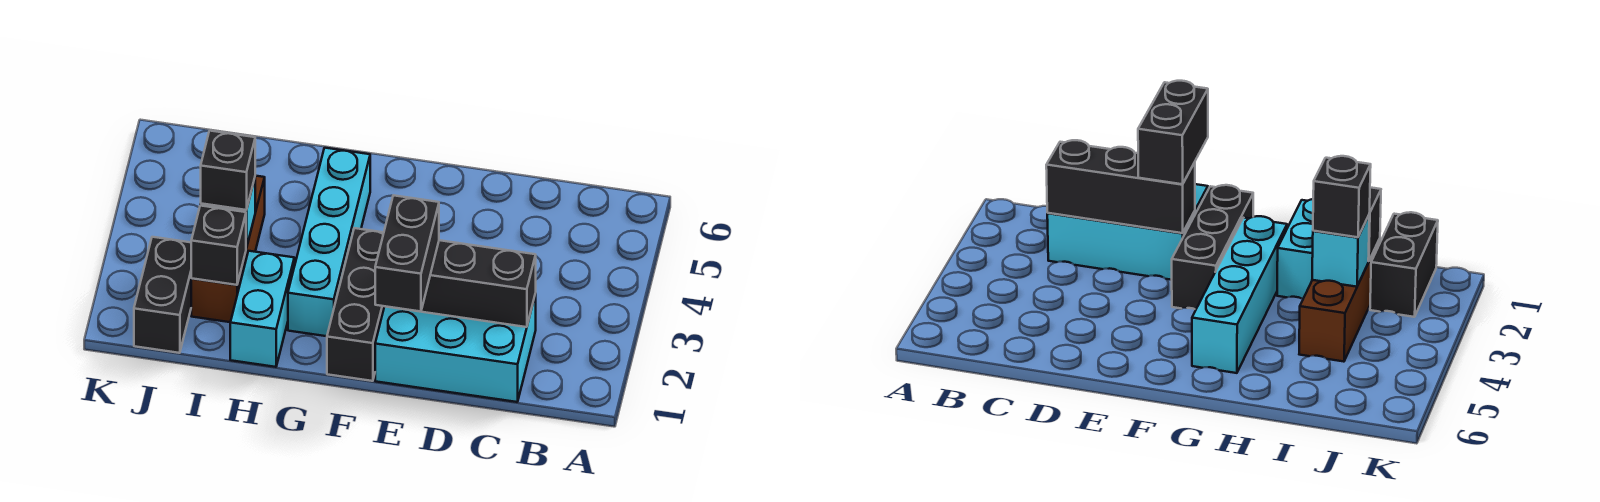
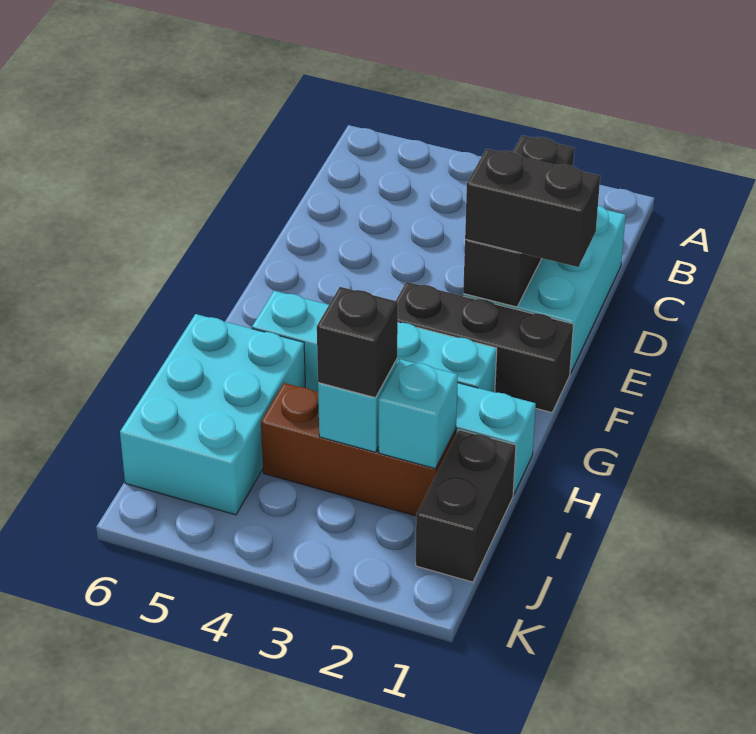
none -> cyan brick H5:J6 level 1
black brick I2 level 2 -> cyan brick I2 level 2
black brick J1:J2 level 1 -> black brick I1:J1 level 1

